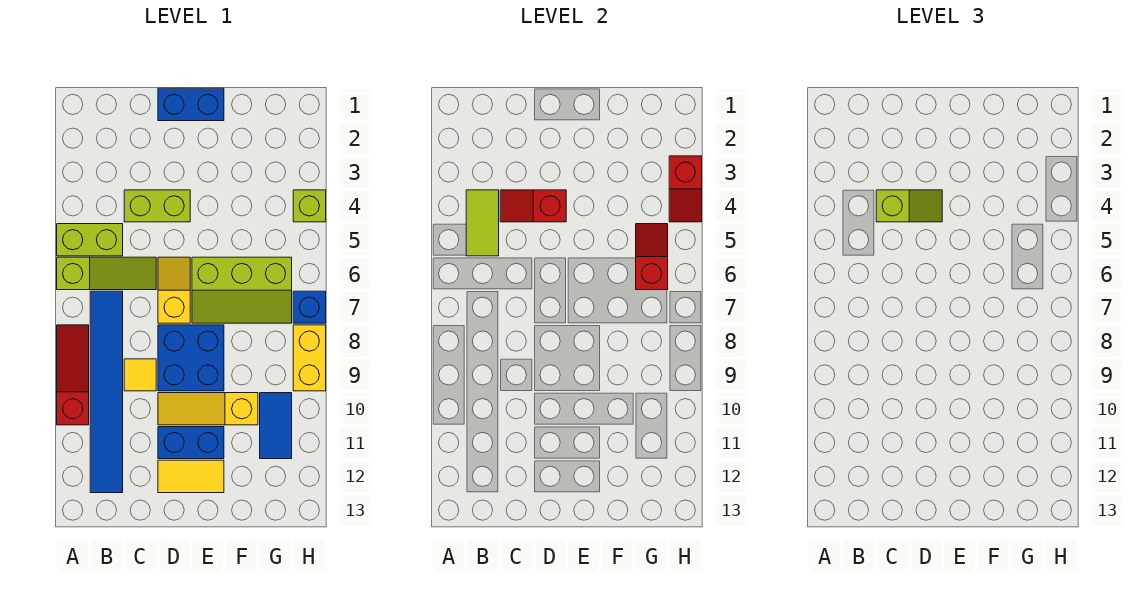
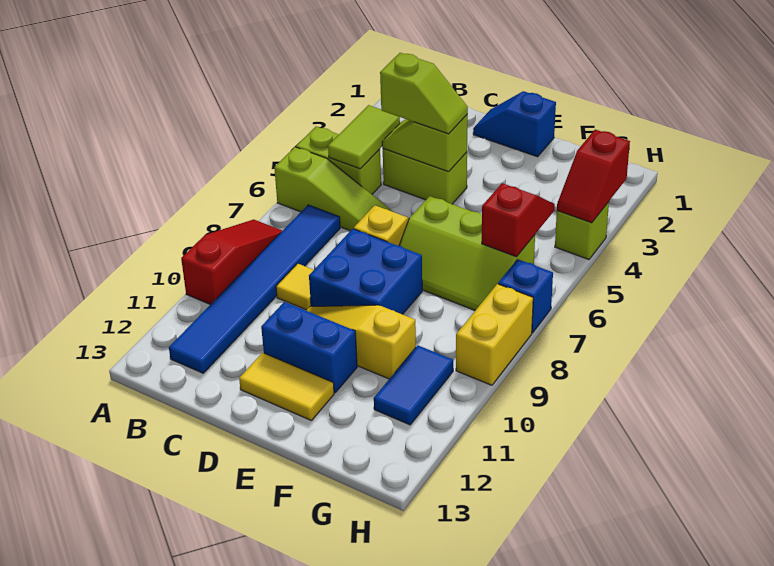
red slope C4:D4 level 2 top D -> lime slope C4:D4 level 2 top D
blue brick D1:E1 level 1 -> blue slope D1:E1 level 1 top E

